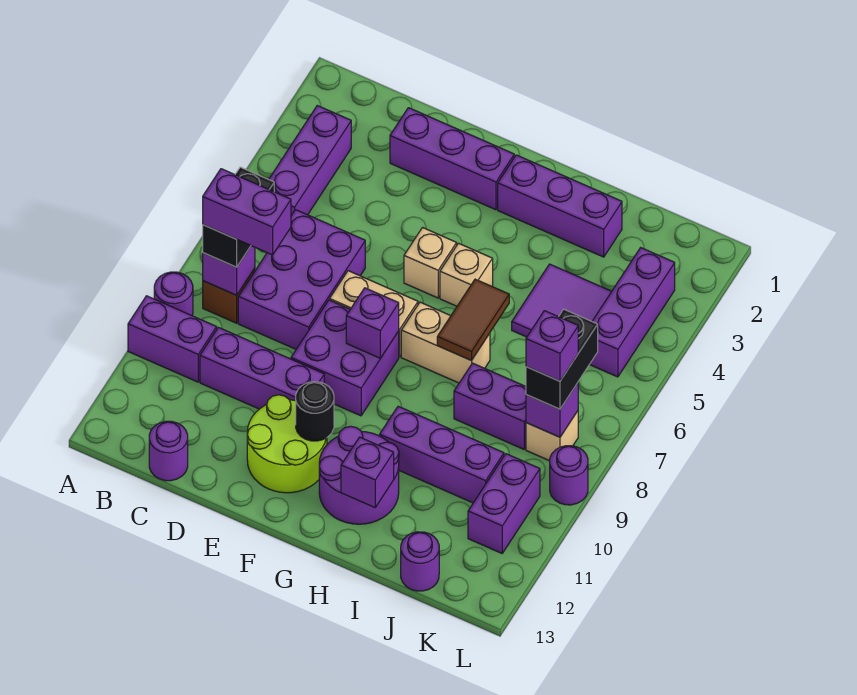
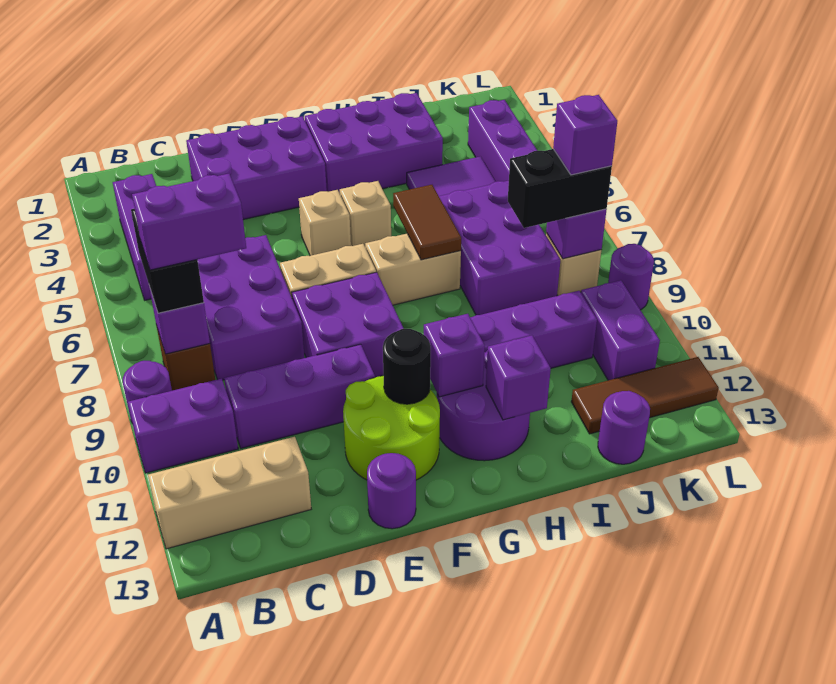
none -> tan brick A12:C12 level 1
purple round brick C13 level 1 -> purple round brick E13 level 1
purple brick D2:F2 level 1 -> purple brick D2:F3 level 1
purple brick F8 level 2 -> purple brick G11 level 2
purple brick G2:I2 level 1 -> purple brick G2:I3 level 1
purple brick I8:J8 level 1 -> purple brick I6:J8 level 1
none -> brown tile J12:L12 level 1
black brick K7:K8 level 3 -> black brick J8:K8 level 3

